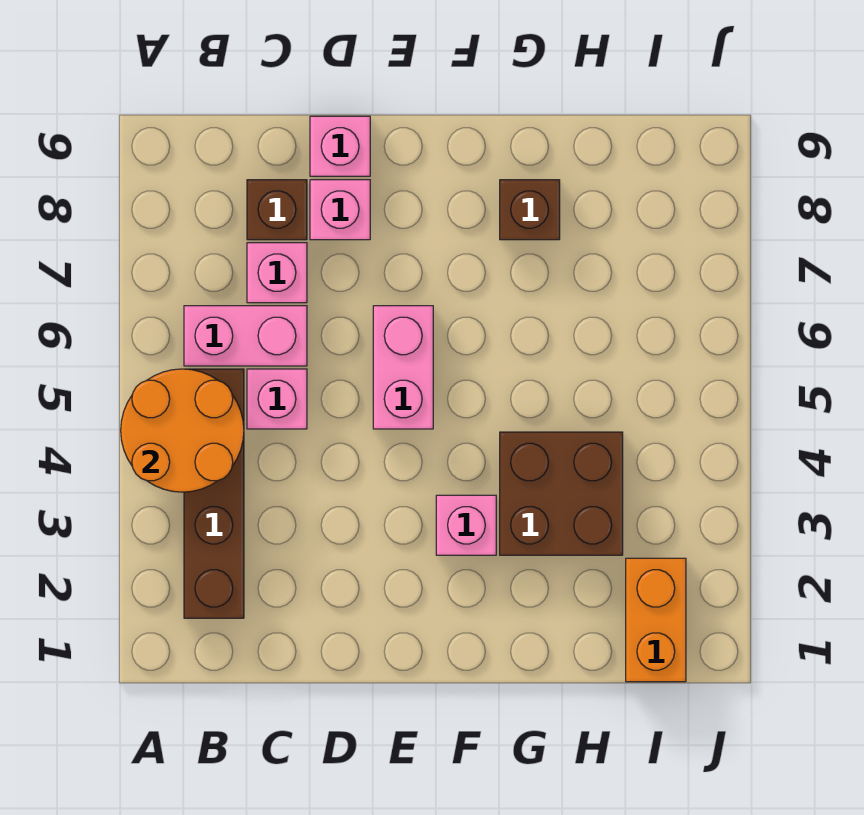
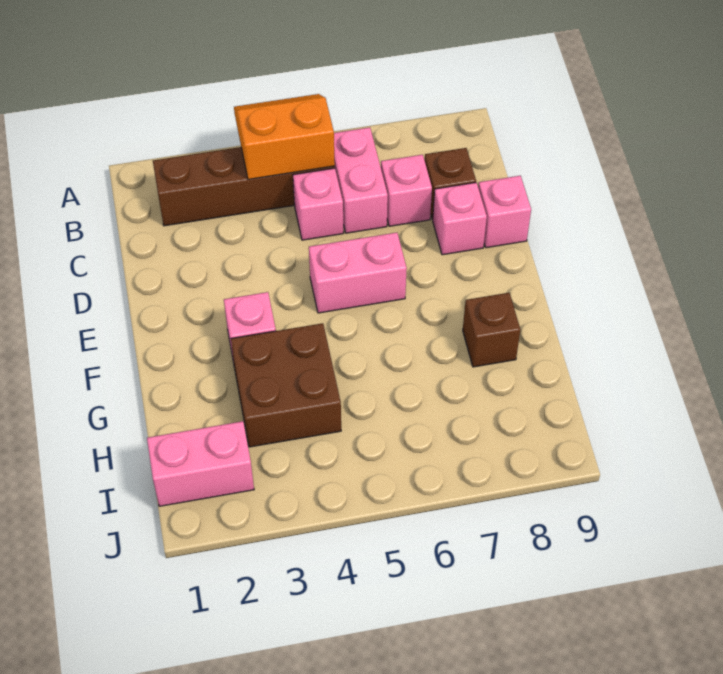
orange round brick A4:B5 level 2 -> orange slope A4:B5 level 2 top B
orange brick I1:I2 level 1 -> pink brick I1:I2 level 1

